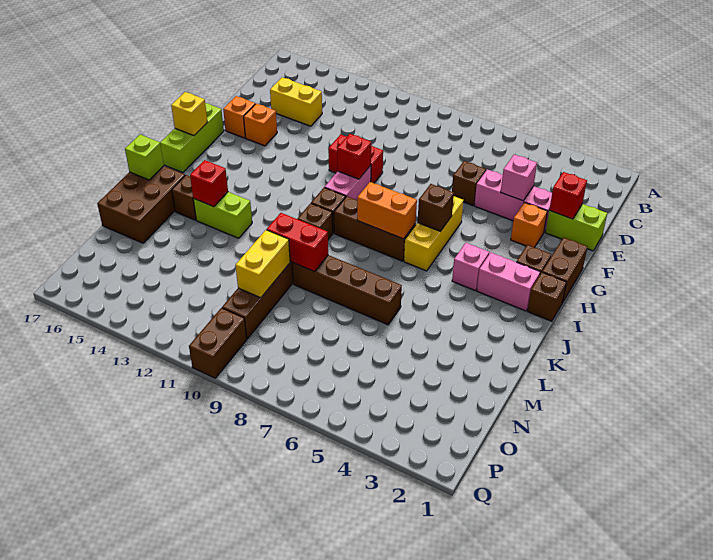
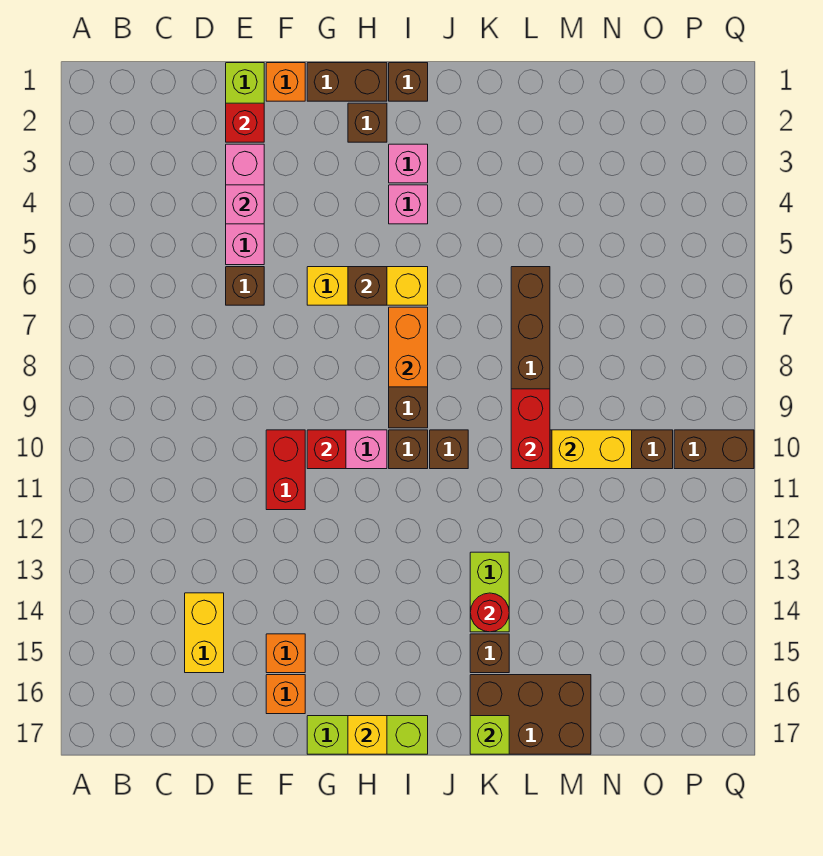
orange brick F3 level 1 -> orange brick F1 level 1
pink brick I2:I3 level 1 -> pink brick I3 level 1
red brick K14 level 2 -> red round brick K14 level 2

